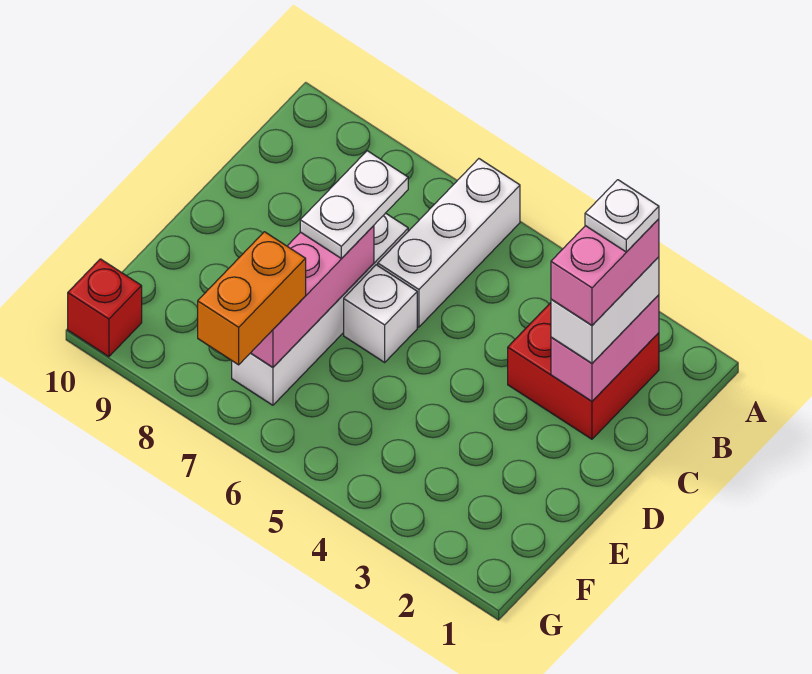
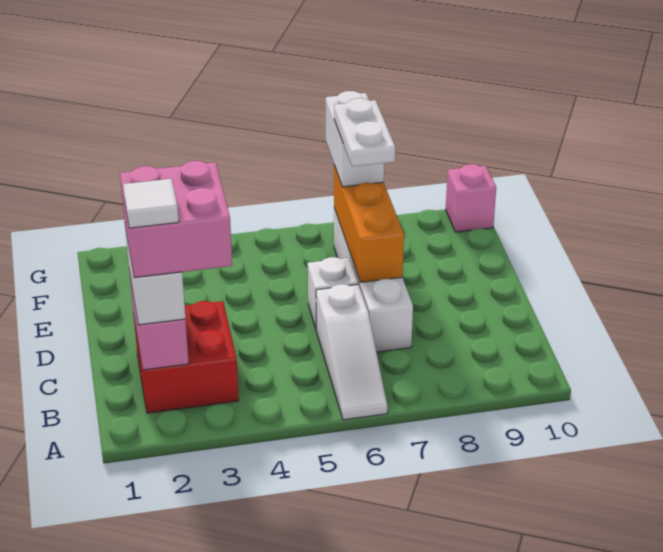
white brick A6:C6 level 1 -> white slope A6:C6 level 1 top C
pink brick B2:C2 level 4 -> pink brick B2:C3 level 4
white plate B2 level 5 -> white tile B2 level 5
white plate C7:D7 level 3 -> white plate E7:F7 level 4
pink brick D7:F7 level 2 -> orange brick D7:F7 level 2
orange brick F7:G7 level 3 -> white brick F7:G7 level 3
red brick G10 level 1 -> pink brick G10 level 1

